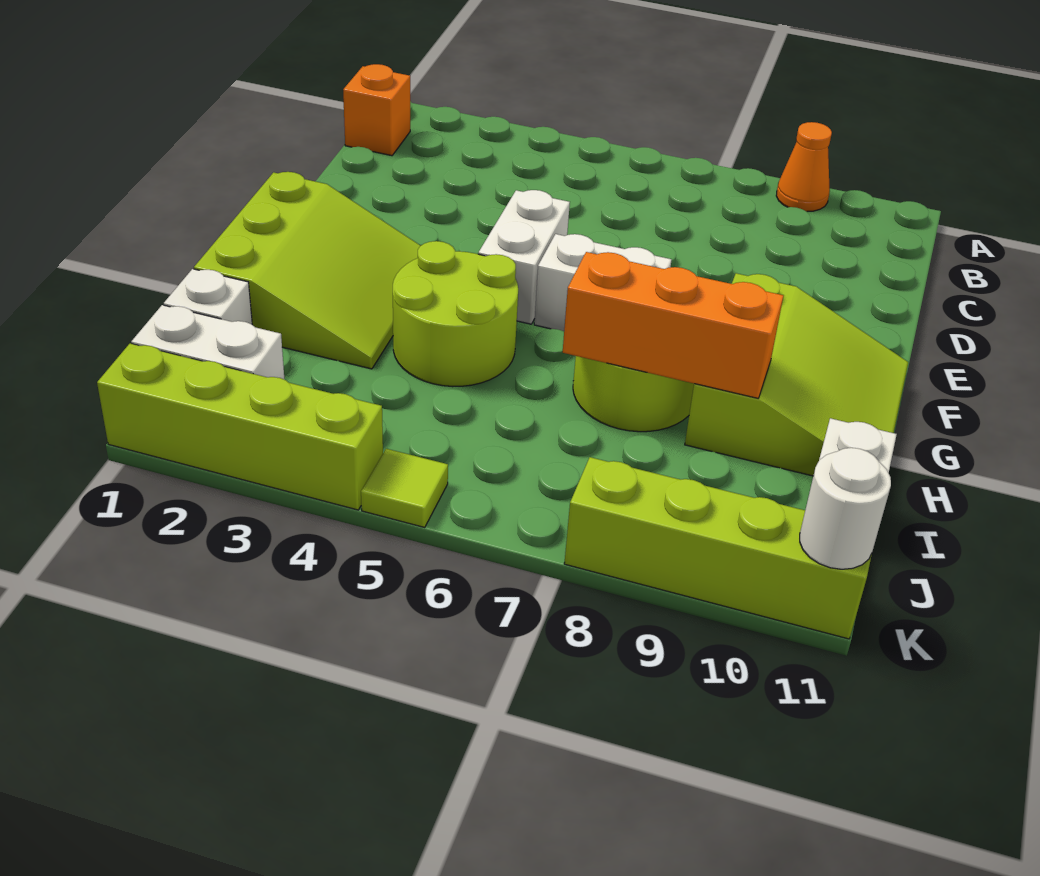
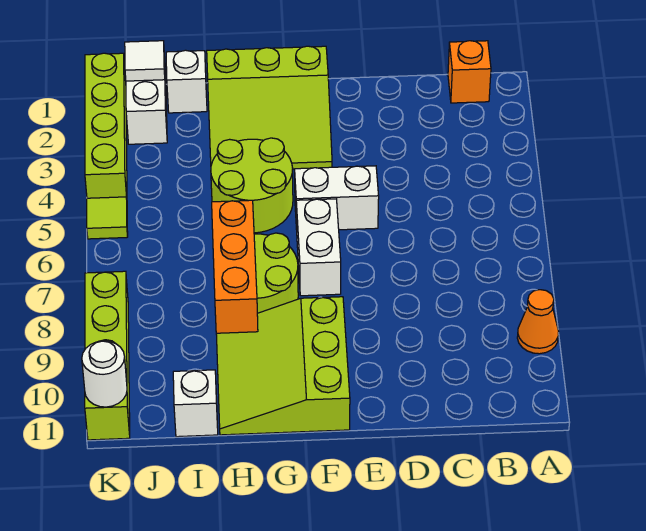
lime slope F9:H11 level 1 top 9 -> lime slope F9:H11 level 1 top F
none -> white tile J1 level 2

